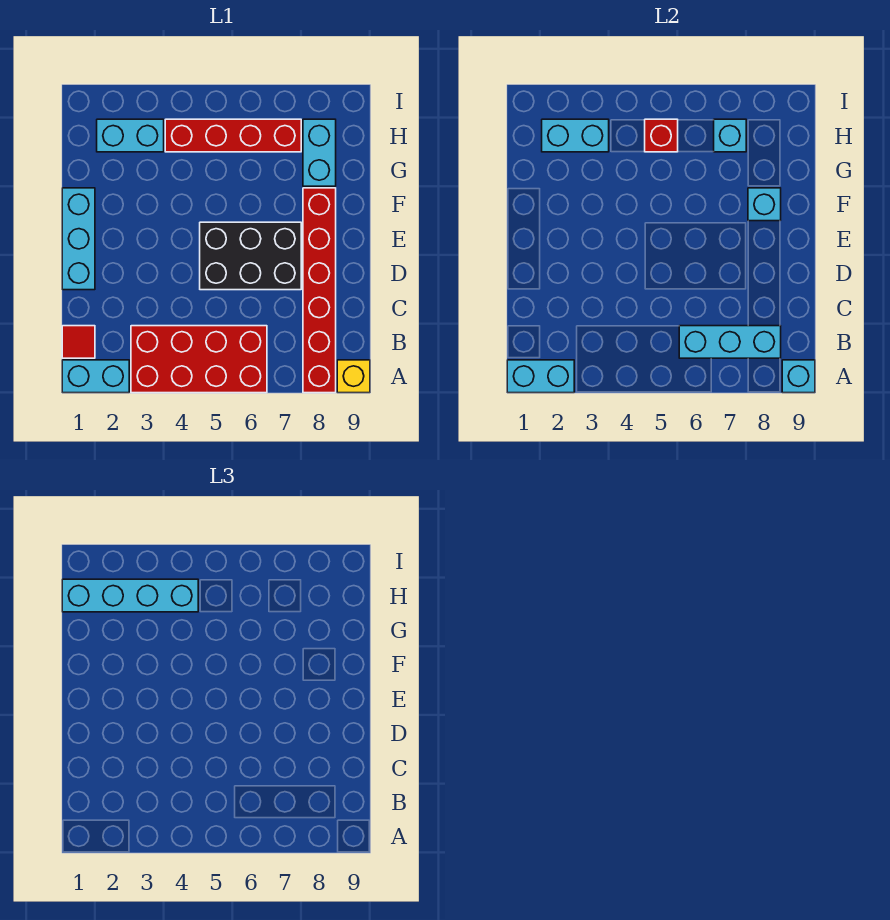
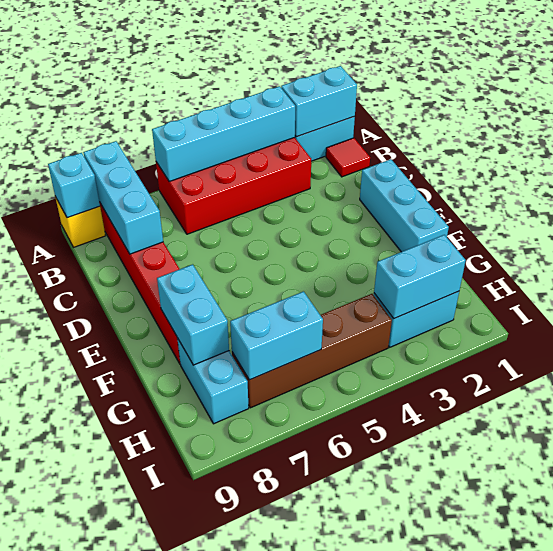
cyan brick B6:B8 level 2 -> cyan brick A8:C8 level 2
black brick D5:E7 level 1 -> none
cyan brick F8 level 2 -> cyan brick F8:G8 level 2
cyan brick H1:H4 level 3 -> cyan brick A3:A6 level 2
red brick H4:H7 level 1 -> brown brick H4:H7 level 1
red brick H5 level 2 -> none
cyan brick H7 level 2 -> cyan brick H6:H7 level 2

